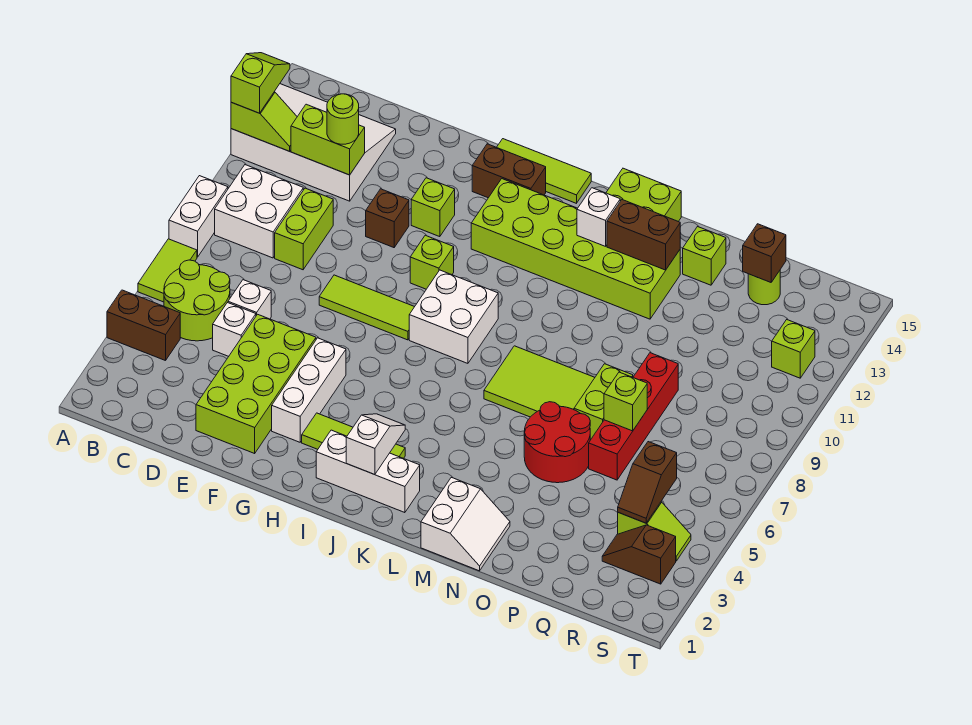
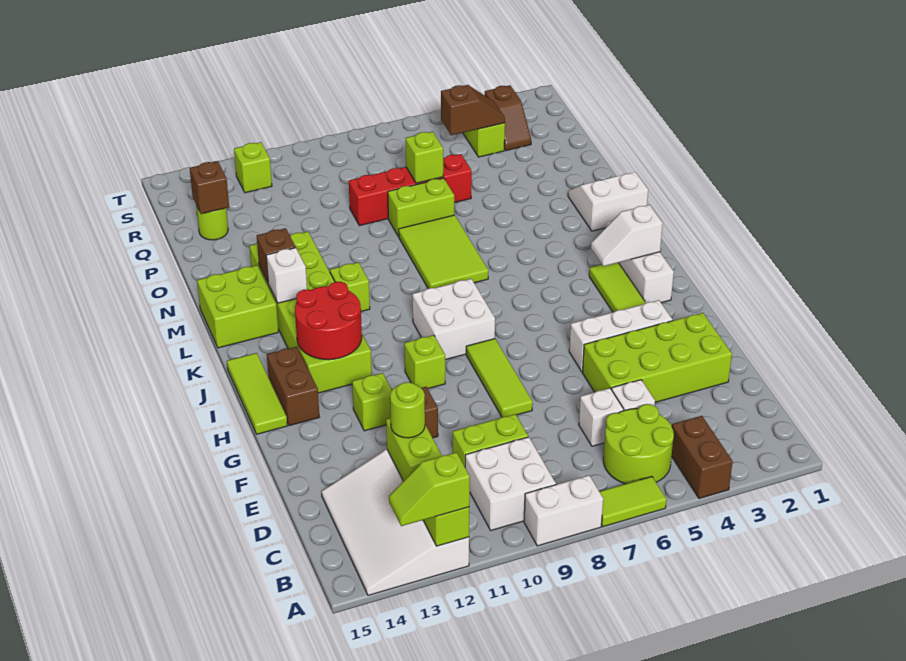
brown brick M13:N13 level 2 -> brown brick M13 level 2
red round brick N5:O6 level 1 -> red round brick I12:J13 level 2
lime brick O14 level 1 -> lime brick L11 level 1

